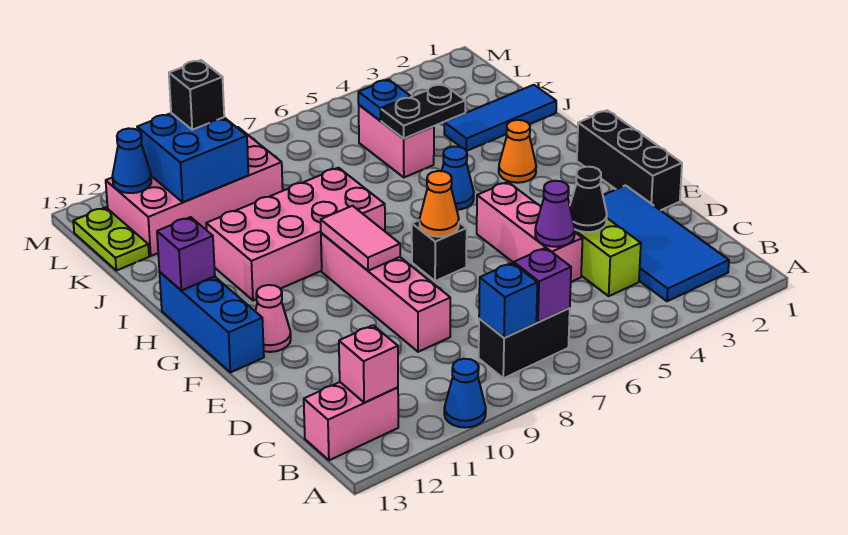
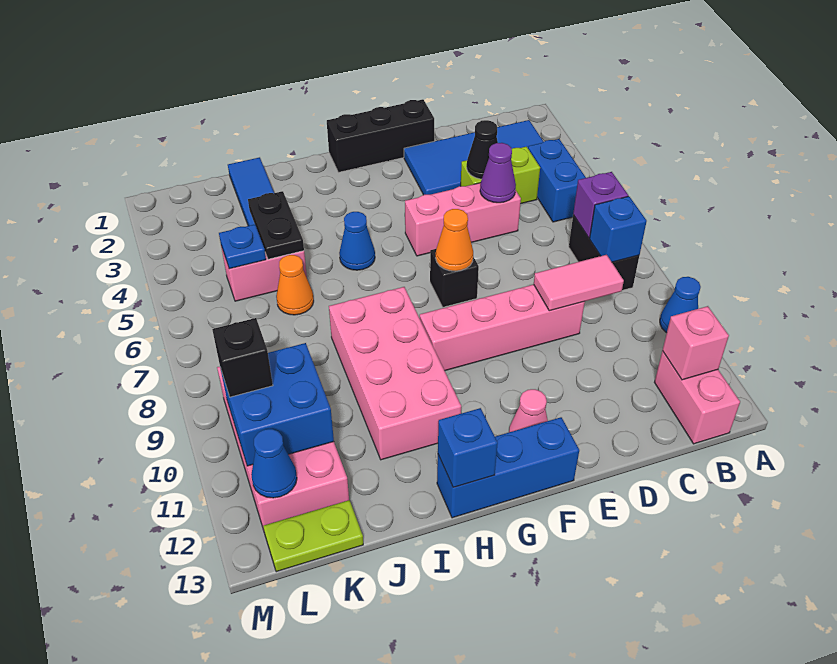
none -> blue brick B4:B5 level 1
pink tile F9:G9 level 2 -> pink tile C9:D9 level 2
orange cone H3 level 1 -> orange cone J6 level 1
purple brick H13 level 2 -> blue brick H13 level 2

